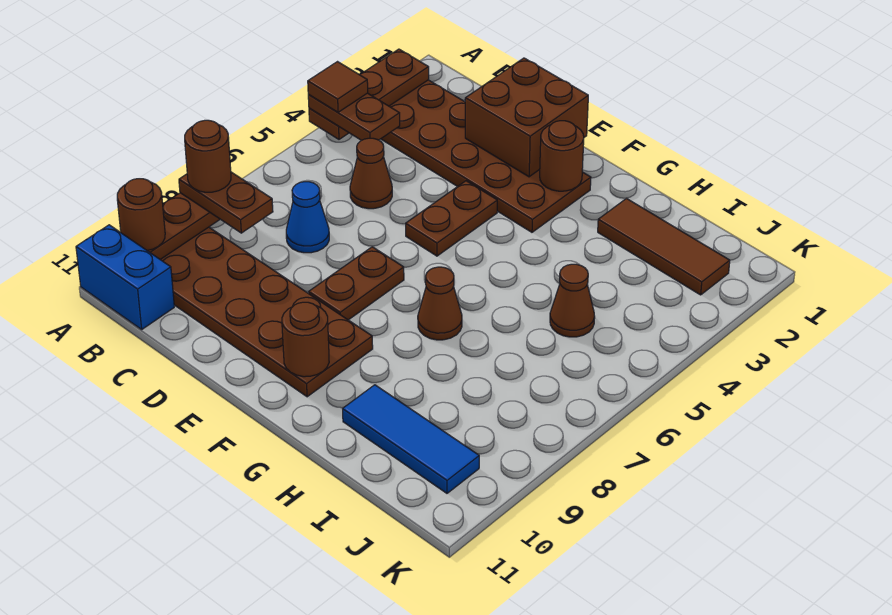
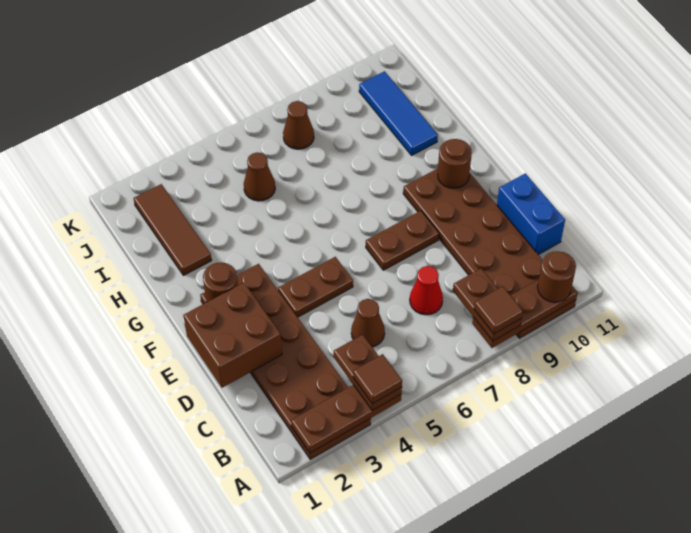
brown round brick A8 level 4 -> brown tile A8 level 4
blue brick A11:B11 level 1 -> blue brick C11:D11 level 1
blue cone C7 level 1 -> red cone C7 level 1
brown cone G7 level 1 -> brown cone J7 level 1

